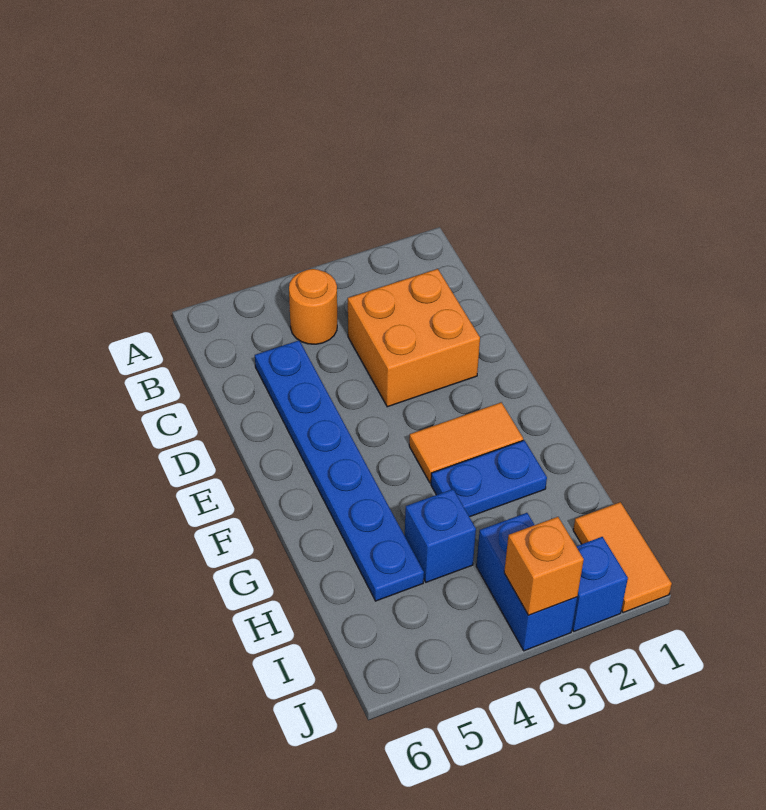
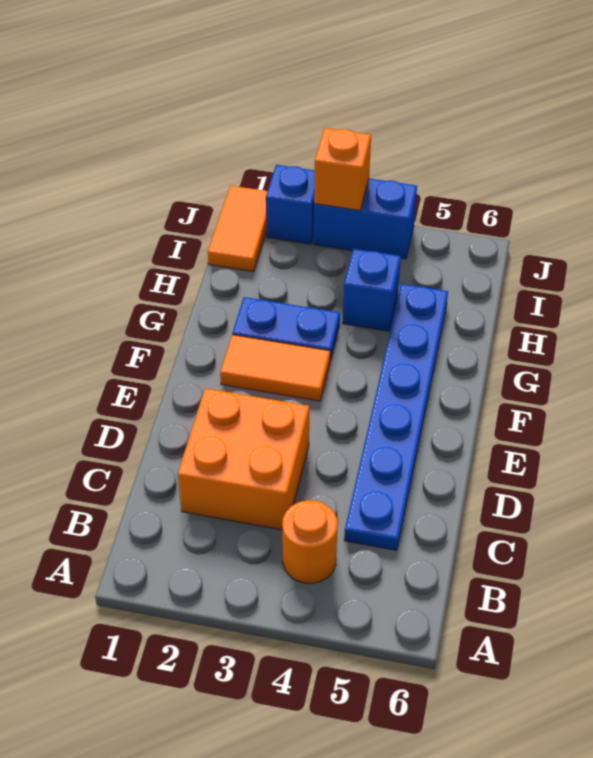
blue brick I3:J3 level 1 -> blue brick J3:J4 level 1

